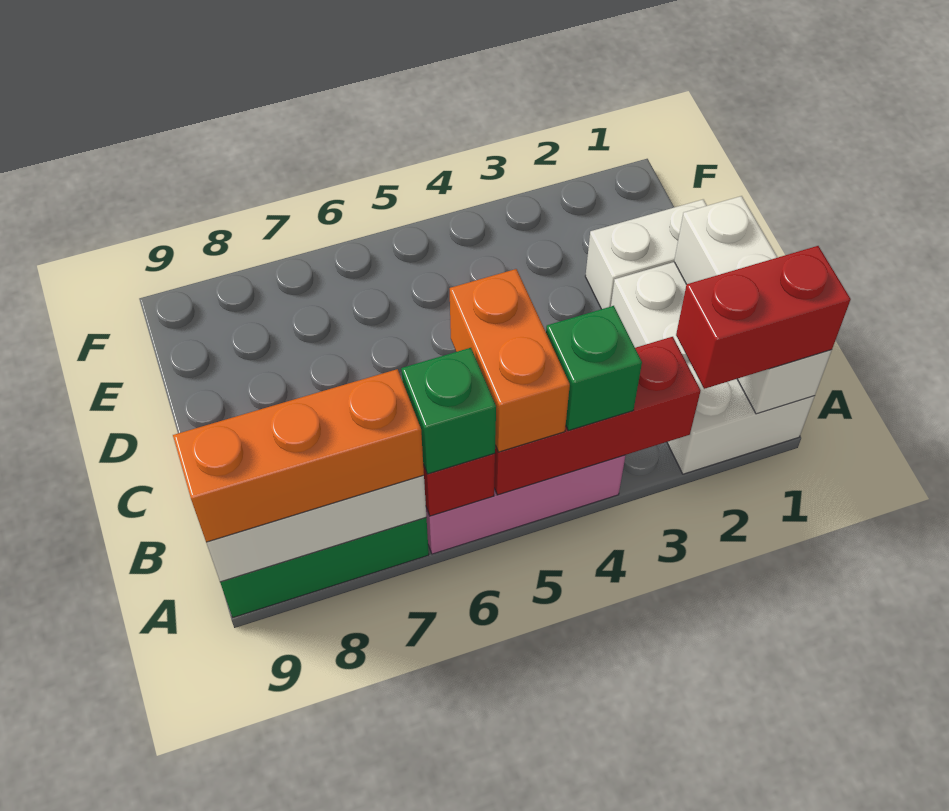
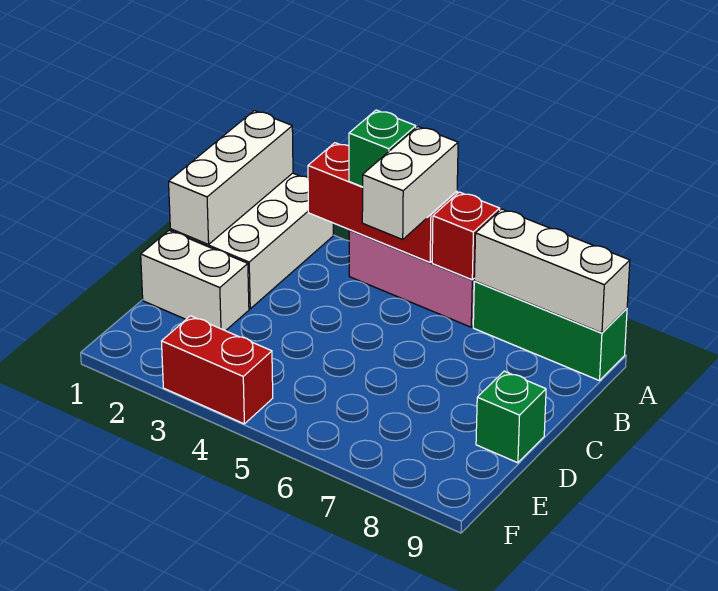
red brick A1:A2 level 3 -> red brick F3:F4 level 1
orange brick A5:B5 level 3 -> white brick A5:B5 level 3
green brick A6 level 3 -> green brick D9 level 1
orange brick A7:A9 level 3 -> none

